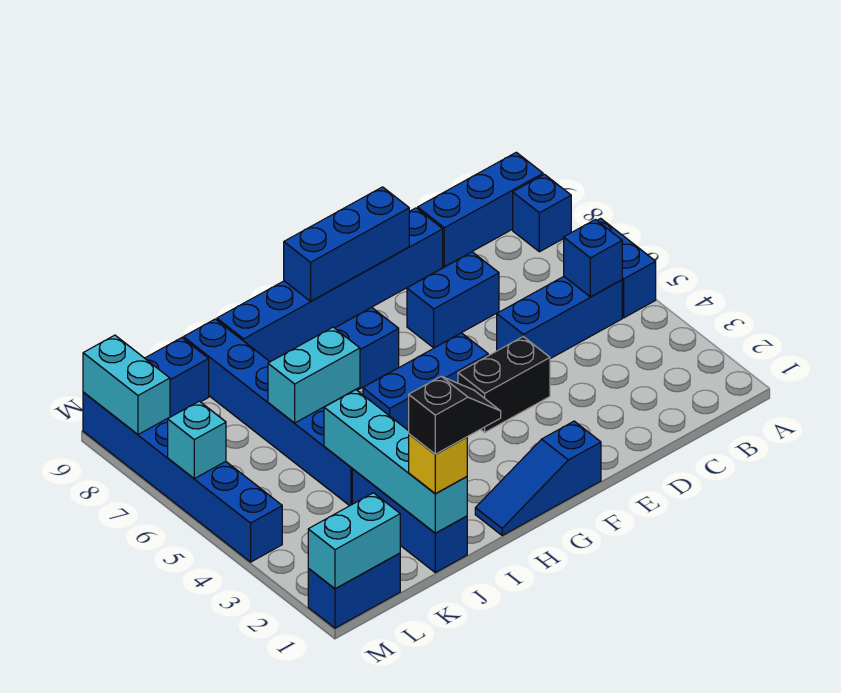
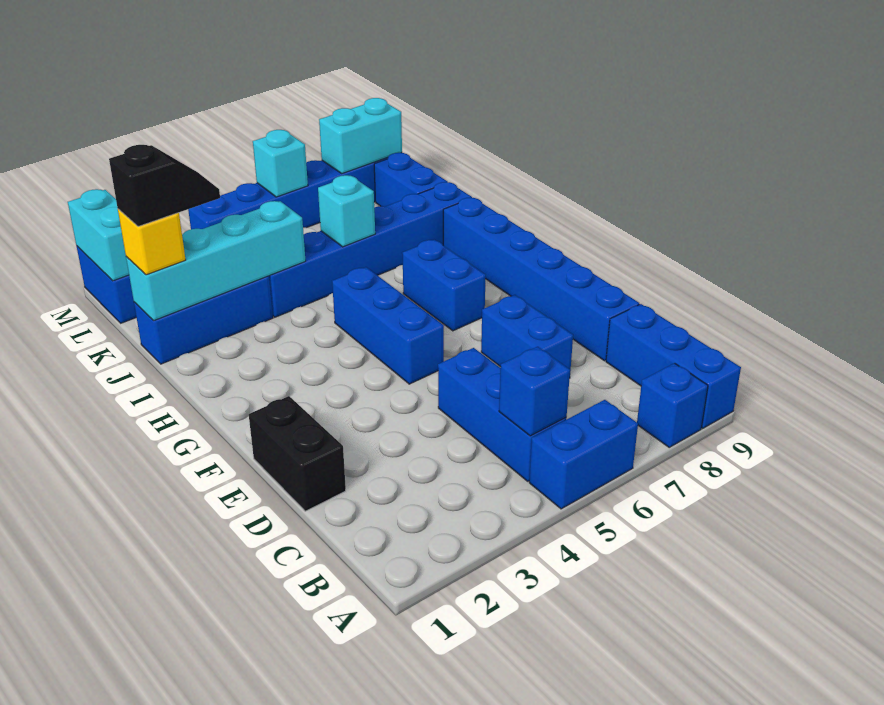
black brick E4:F4 level 1 -> black brick D1:E1 level 1
blue brick E9:G9 level 2 -> none
blue slope F1:H1 level 1 top F -> none
black slope I1:J1 level 4 top J -> black slope J1:J2 level 4 top 1
cyan brick I6:J6 level 2 -> cyan brick J6 level 2

